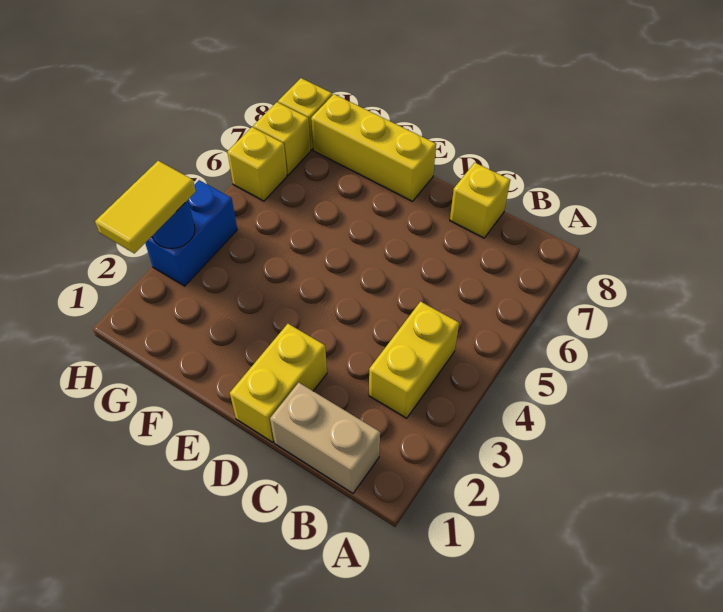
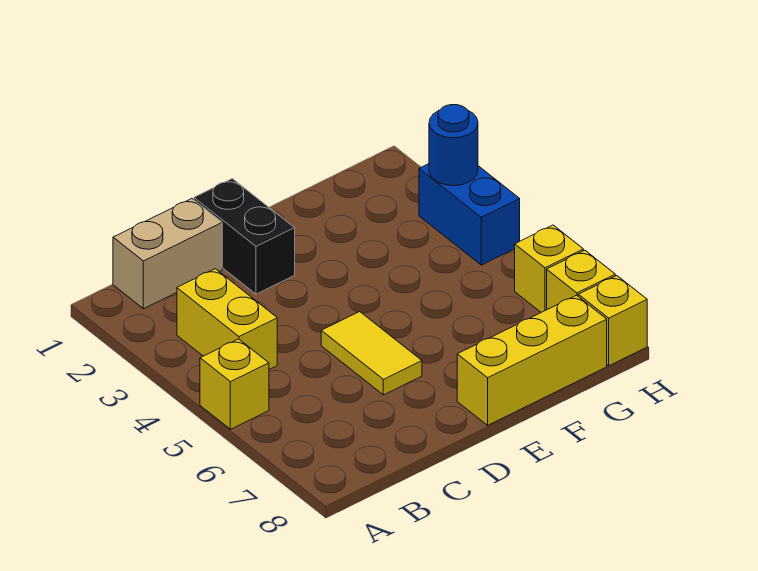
yellow brick C8 level 1 -> yellow brick A5 level 1
yellow brick D1:D2 level 1 -> black brick D1:D2 level 1
yellow tile H2:H3 level 3 -> yellow tile D5:D6 level 1

